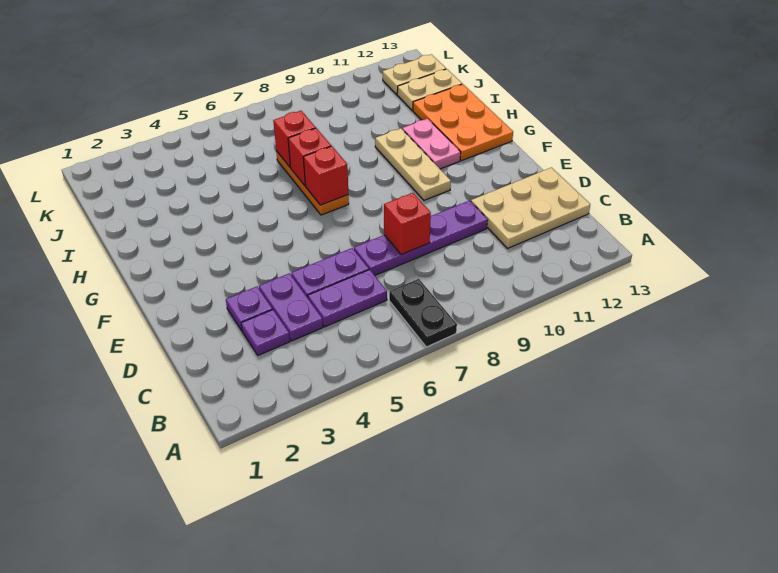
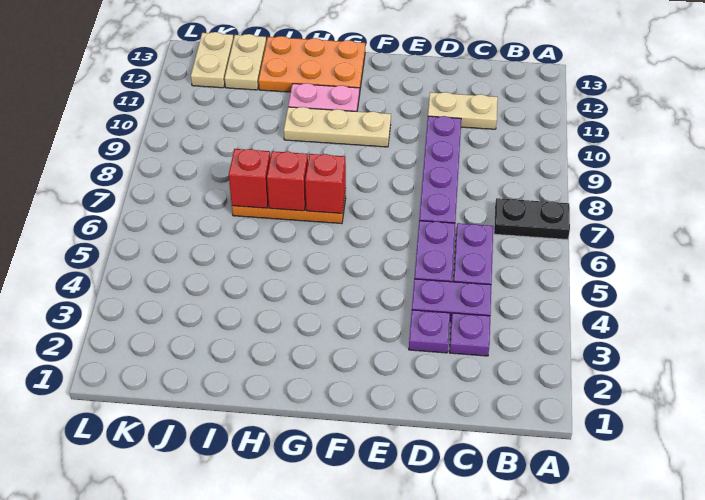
tan plate C11:D13 level 1 -> tan plate C11:D11 level 1
red brick D8 level 2 -> none

